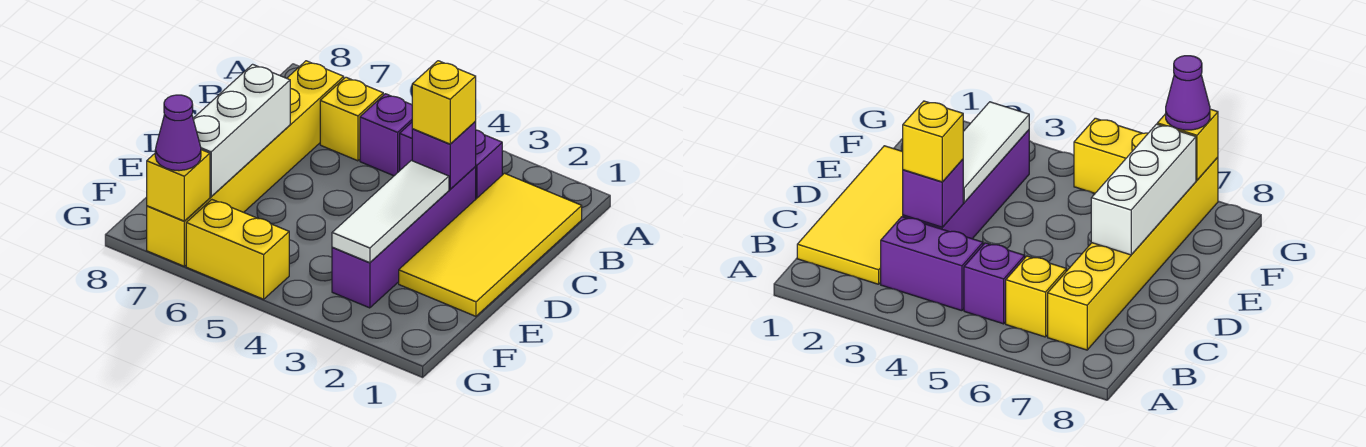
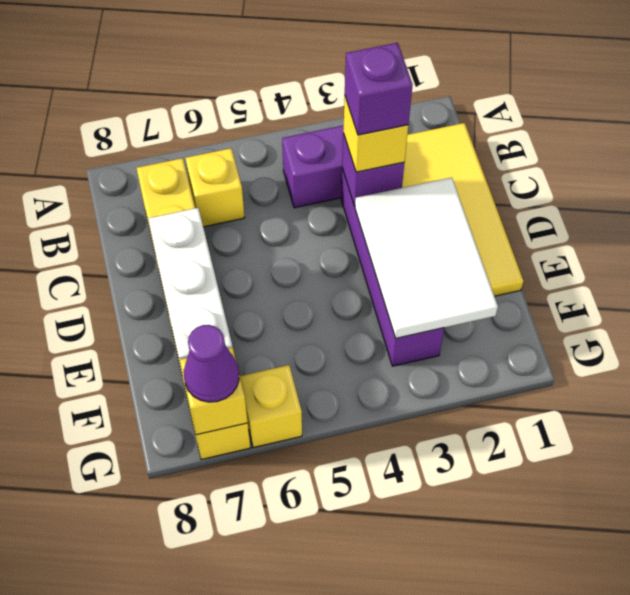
purple brick B5 level 1 -> purple brick C3 level 4
white tile D3:F3 level 2 -> white tile D2:F3 level 2
yellow brick G5:G6 level 1 -> yellow brick G6 level 1

